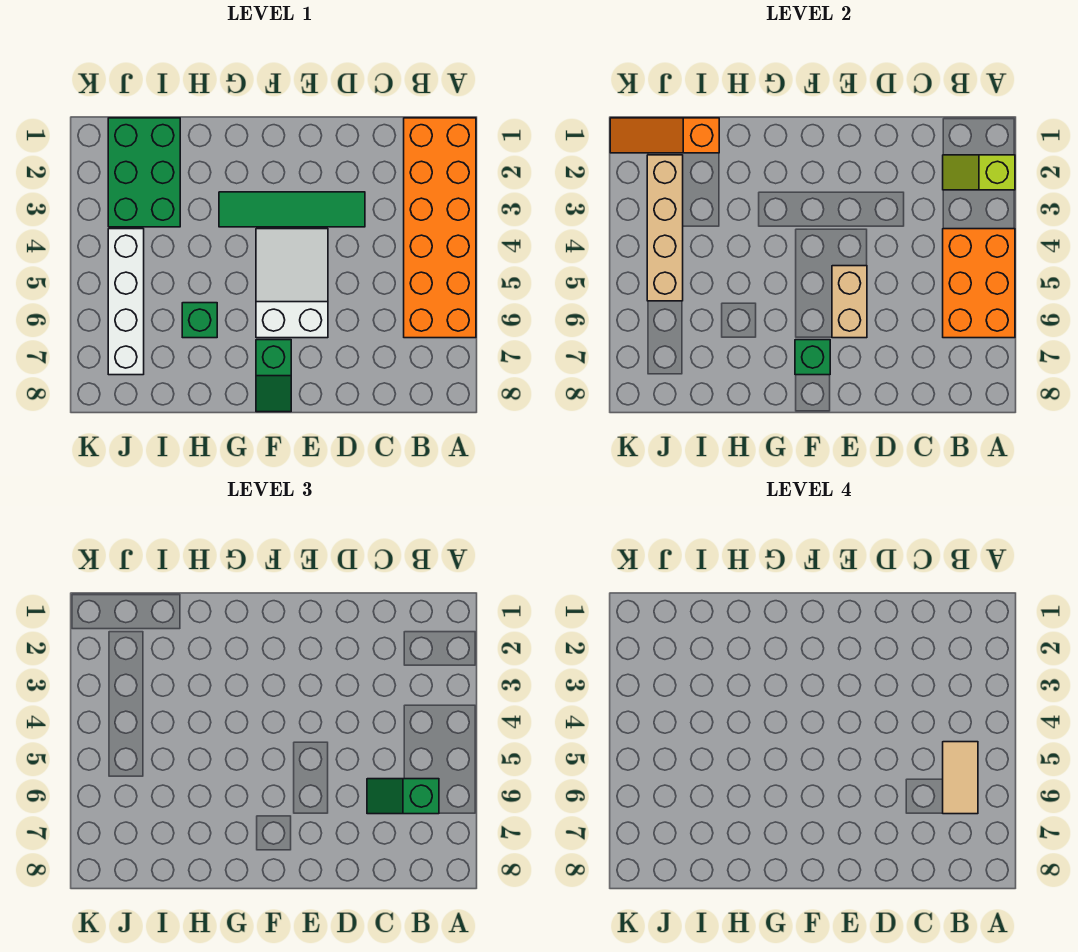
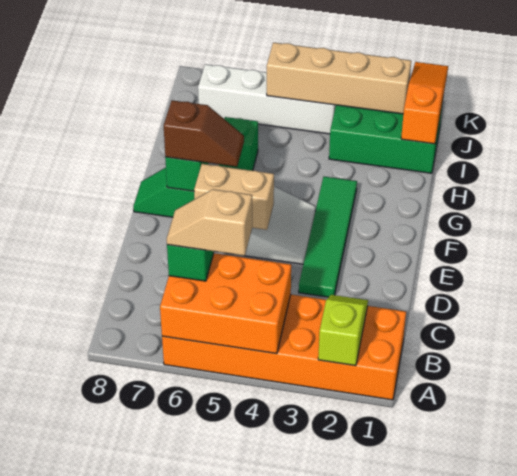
tan tile B5:B6 level 4 -> tan slope B5:B6 level 4 top 5
none -> brown slope F6:F7 level 3 top 7

